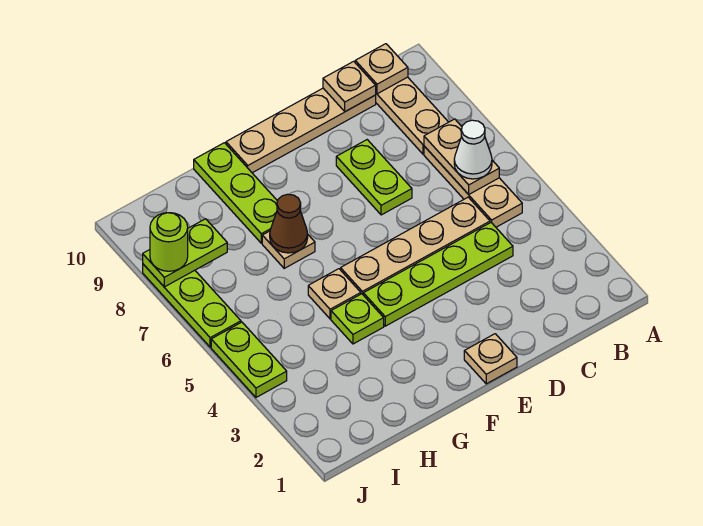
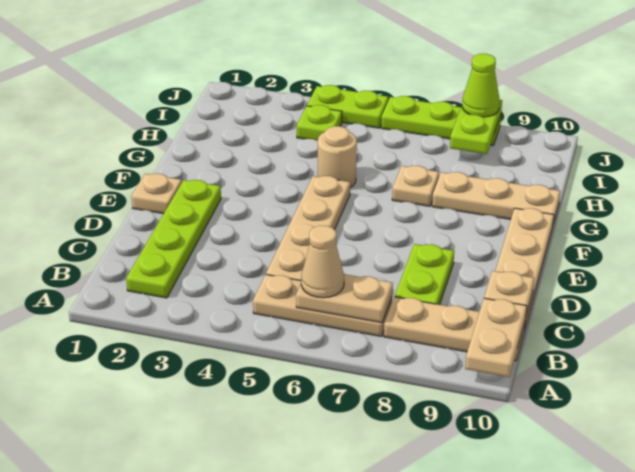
white cone B6 level 3 -> tan cone B6 level 3
tan plate B10 level 2 -> tan plate A10:B10 level 2
lime plate C4:F4 level 1 -> lime plate B2:E2 level 1
lime plate D7:D8 level 1 -> lime plate C8:D8 level 1
lime plate G4 level 1 -> lime plate I4 level 1
tan plate G5 level 1 -> tan round brick G5 level 1
brown cone G7 level 2 -> none
lime plate G8:G10 level 1 -> tan plate G8:G10 level 1
lime round brick J8 level 3 -> lime cone J8 level 3

